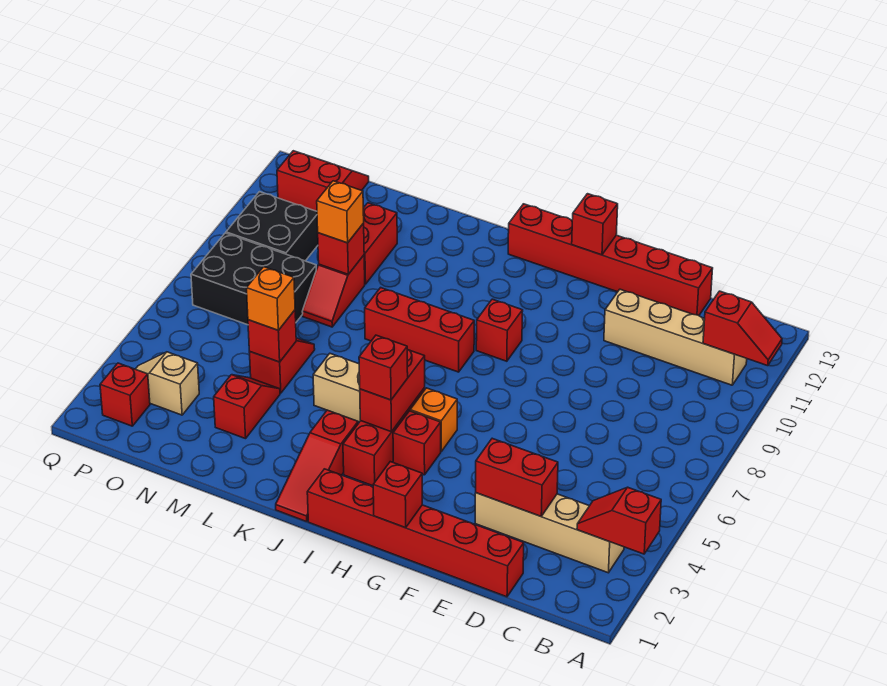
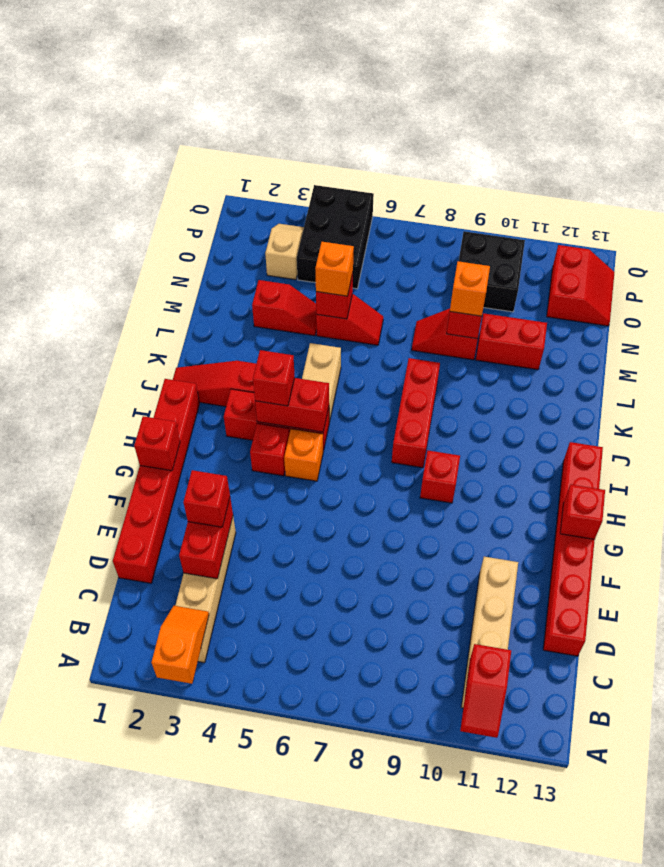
red slope A3:B3 level 2 top A -> orange slope A3:B3 level 2 top A
black brick N7:P8 level 1 -> black brick O4:Q5 level 1
red brick P2 level 1 -> red brick E3 level 3

